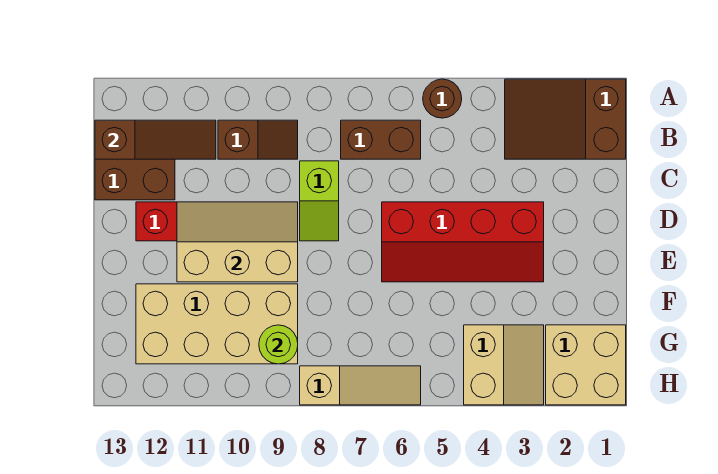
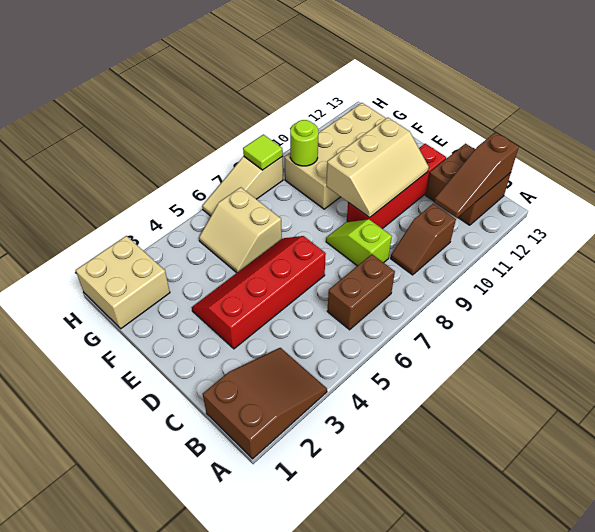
brown round brick A5 level 1 -> none
tan slope G3:H4 level 1 top 4 -> tan slope F5:G6 level 1 top 6
none -> lime tile H8 level 2

